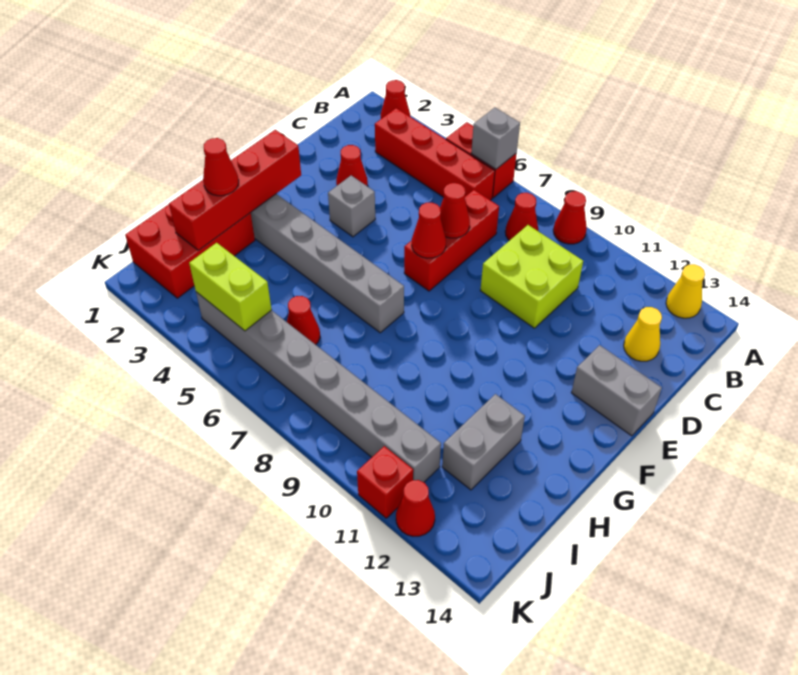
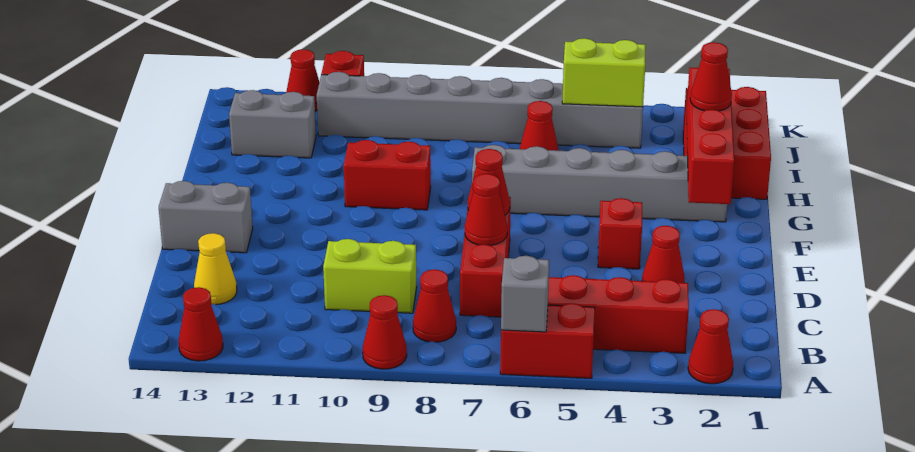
yellow cone A13 level 1 -> red cone A13 level 1
lime brick C9:D10 level 1 -> lime brick C9:C10 level 1
grey brick E4 level 1 -> red brick E4 level 1
none -> red brick G9:G10 level 1
grey brick H12:I12 level 1 -> grey brick I12:I13 level 1

